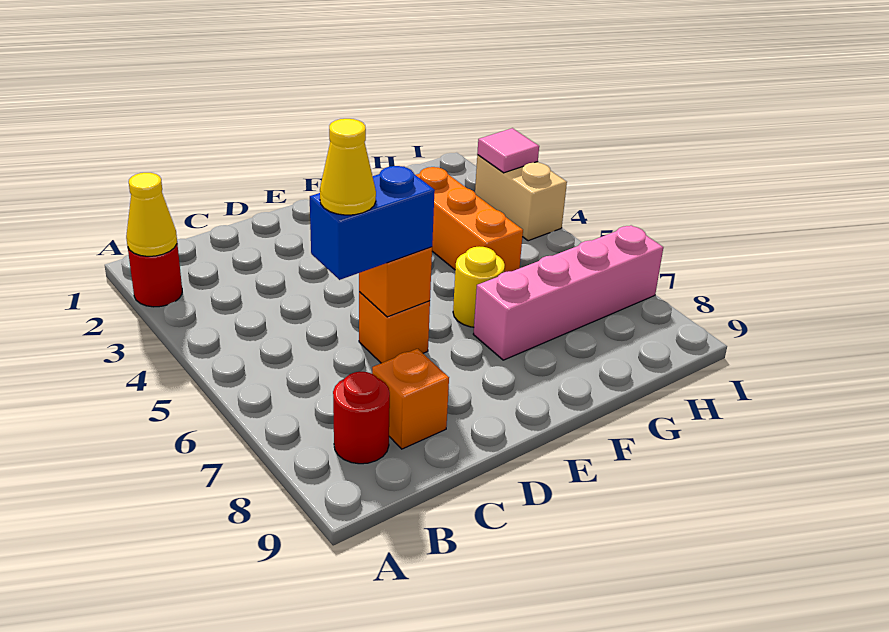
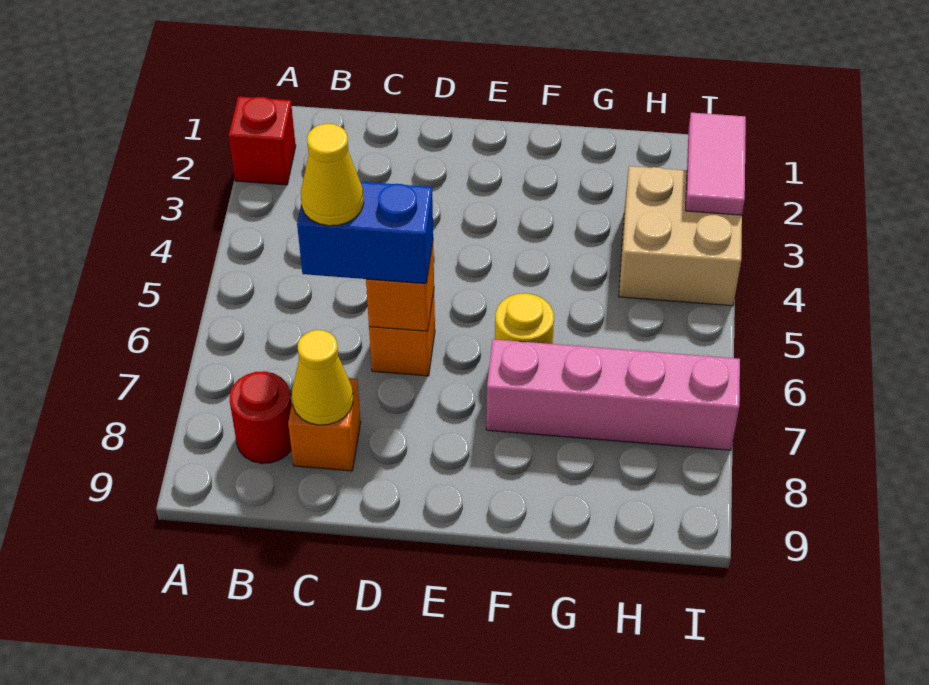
red round brick A2 level 1 -> red brick A2 level 1
yellow cone A2 level 2 -> yellow cone C8 level 2
orange brick G3:G5 level 1 -> none
tan brick I3:I4 level 1 -> tan brick H3:I4 level 1
pink tile I3 level 2 -> pink tile I2:I3 level 2

